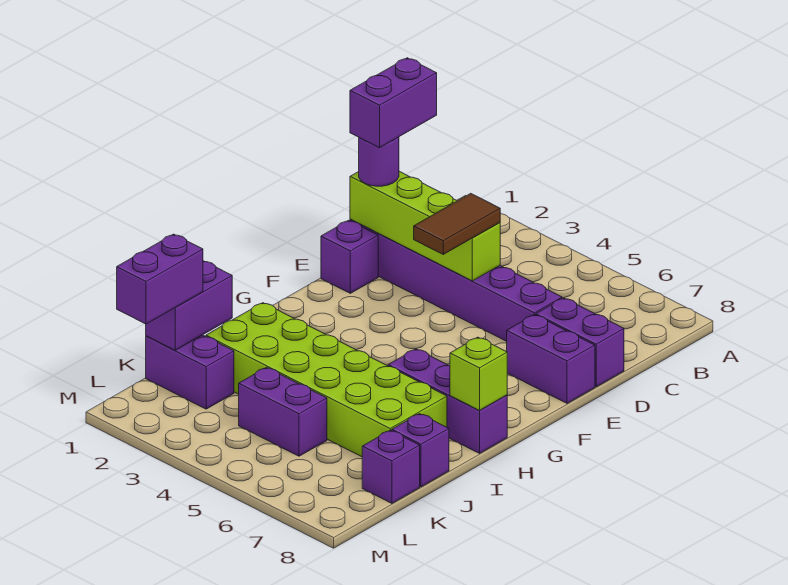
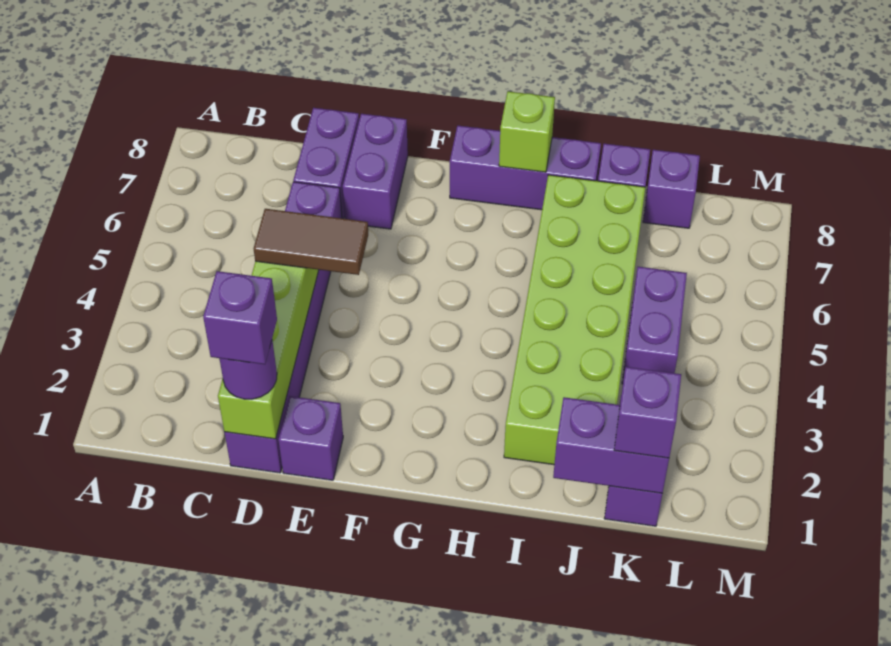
purple brick C1:D1 level 4 -> purple brick D1 level 4
purple brick H6:H8 level 1 -> purple brick G8:I8 level 1
purple brick K1:L1 level 3 -> purple brick K1 level 3

